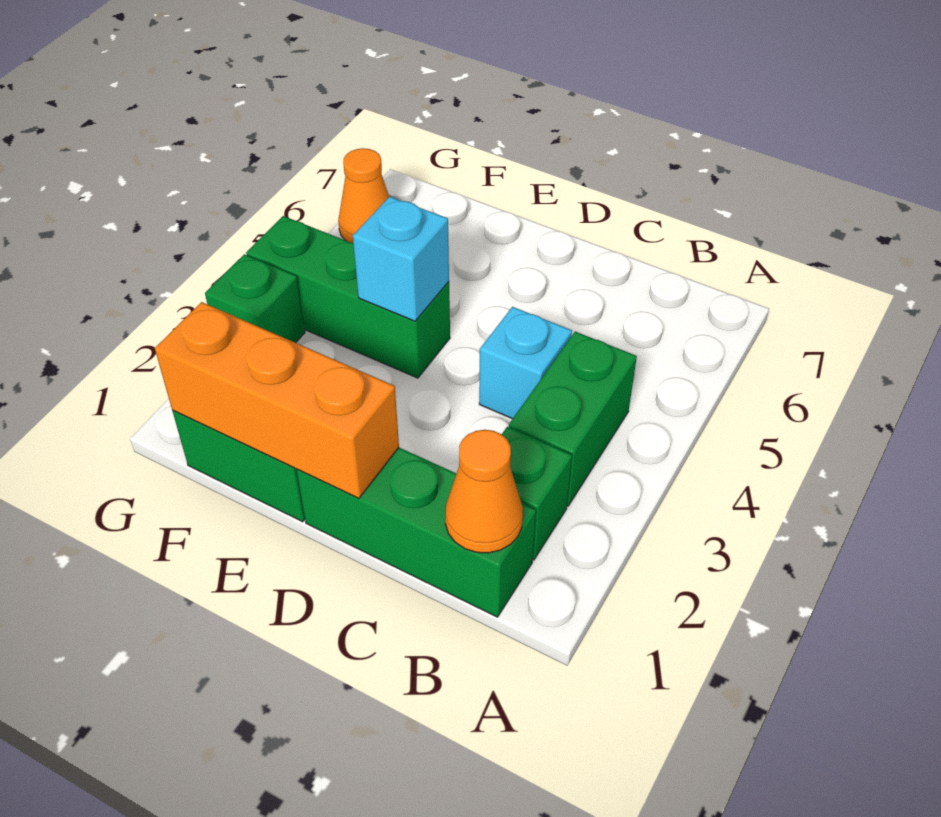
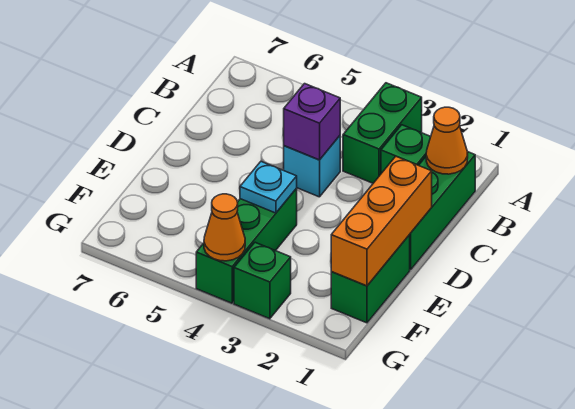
green brick B3:B4 level 1 -> green brick A3:B3 level 1
none -> purple brick C4 level 2
cyan brick E4 level 2 -> cyan plate E4 level 2
orange cone G6 level 1 -> orange cone G4 level 2

